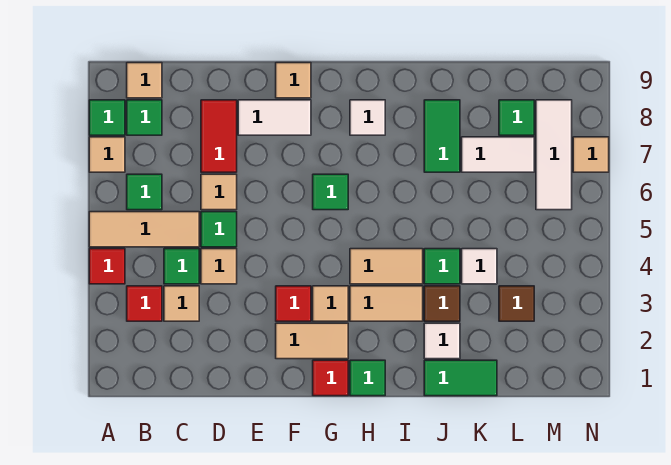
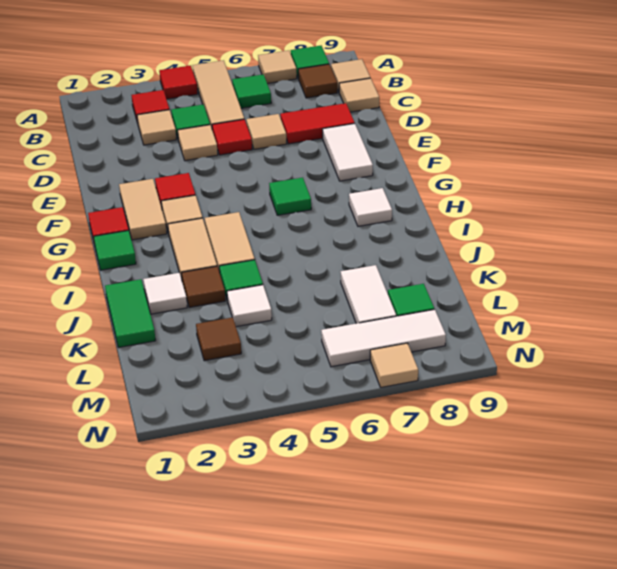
green tile B8 level 1 -> brown tile B8 level 1
green tile D5 level 1 -> red tile D5 level 1
tan tile F9 level 1 -> tan tile C9 level 1
green tile J7:J8 level 1 -> none

